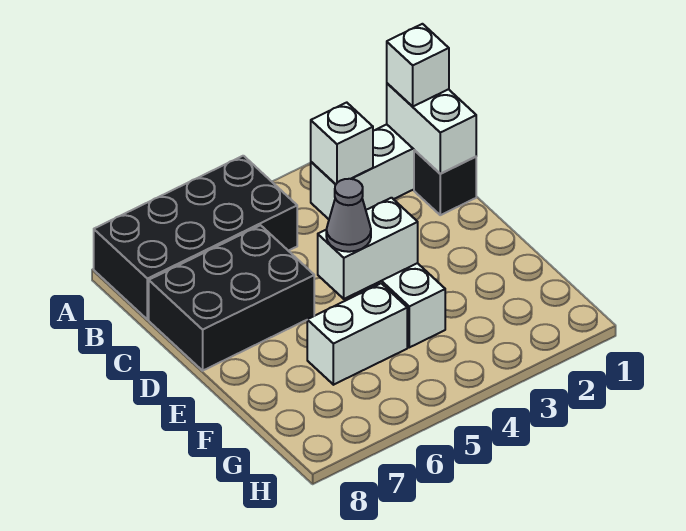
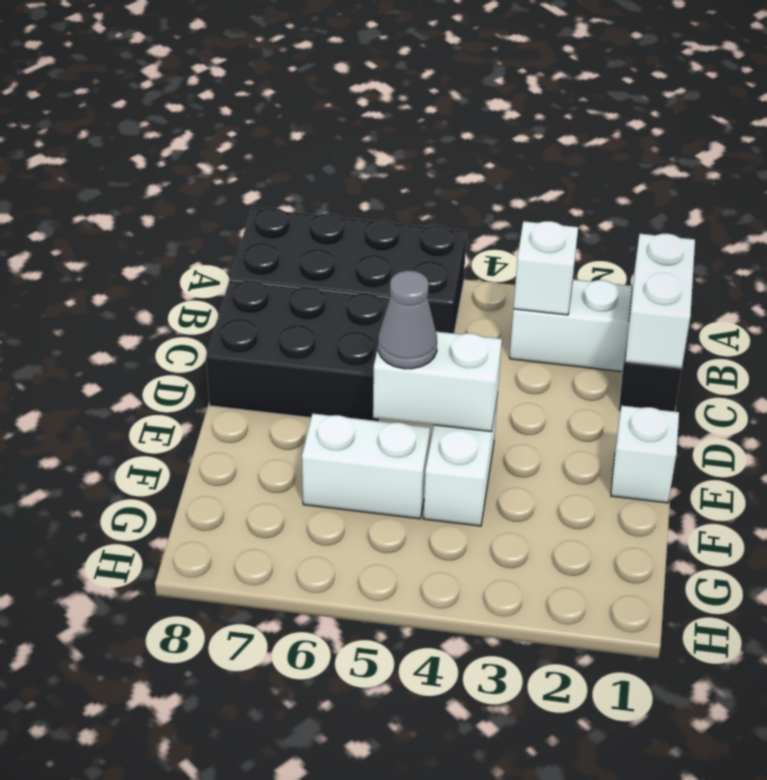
white brick B1 level 3 -> white brick E1 level 1

